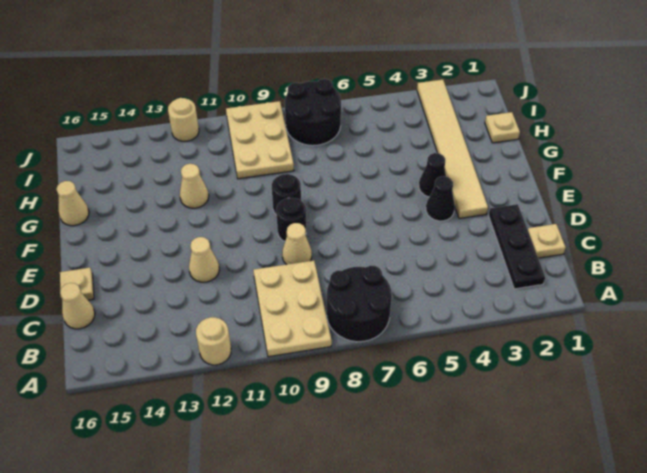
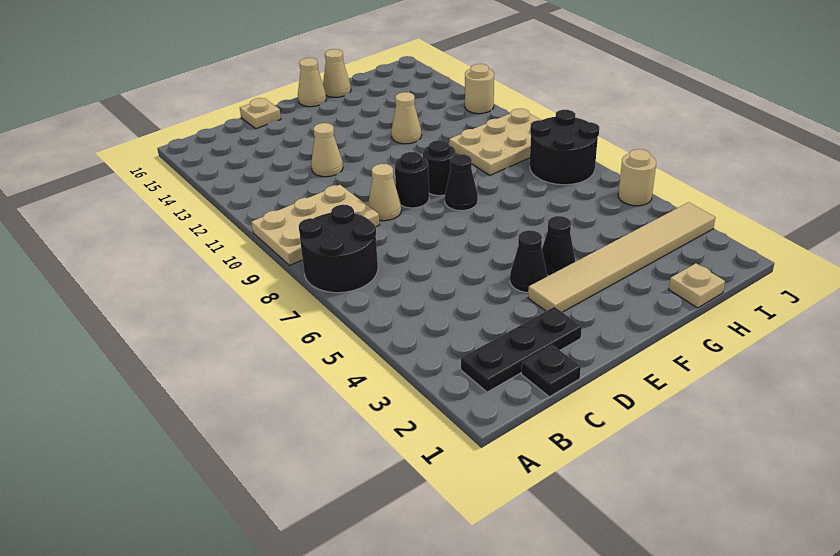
tan round brick A12 level 1 -> tan round brick J5 level 1
tan plate C1 level 1 -> black plate C1 level 1
tan cone C16 level 1 -> tan cone F16 level 1
none -> black cone F8 level 1

